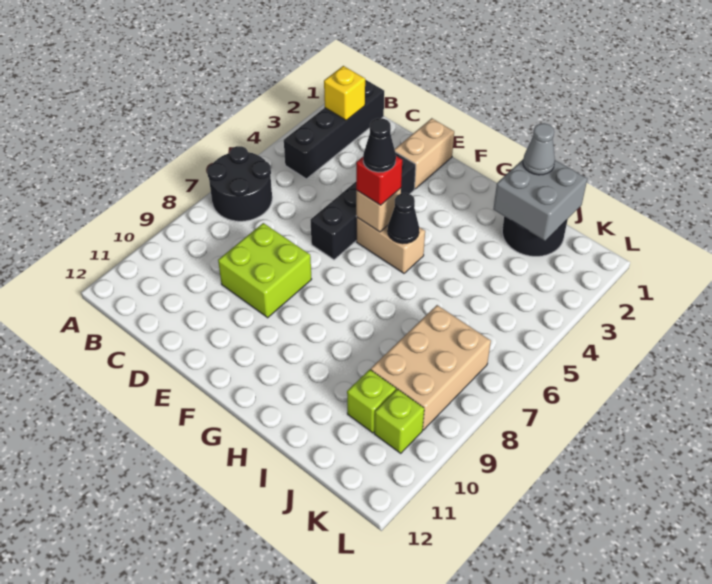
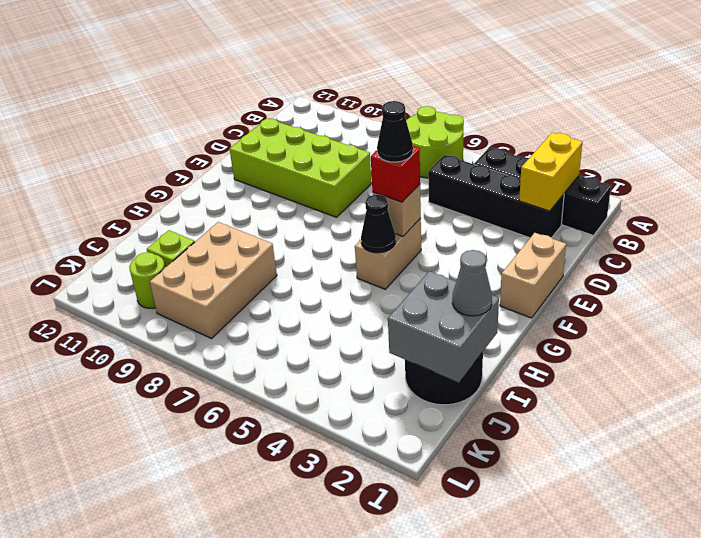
black round brick A6:B7 level 1 -> lime round brick A6:B7 level 1
yellow brick B2 level 2 -> yellow brick B2:C2 level 2
lime brick D8:E9 level 1 -> lime brick D8:E11 level 1
tan brick E1:E2 level 1 -> tan brick E1:F1 level 1
black brick E3:E6 level 1 -> black brick C2:C5 level 1
tan brick J7:K9 level 1 -> tan brick I8:K9 level 1
lime brick K10 level 1 -> lime round brick K10 level 1

